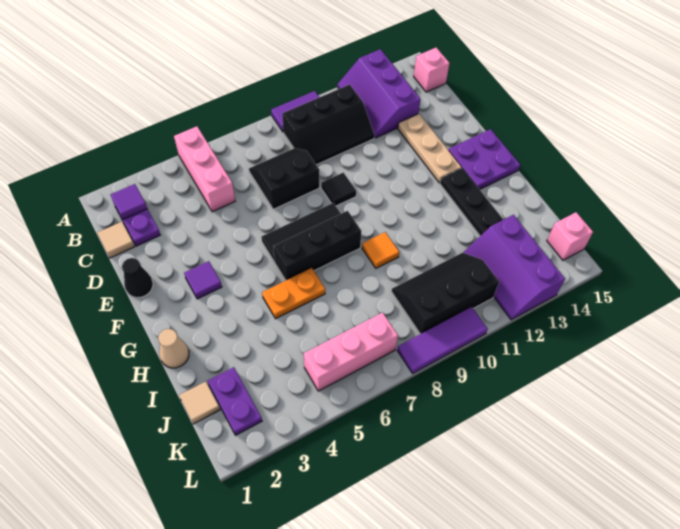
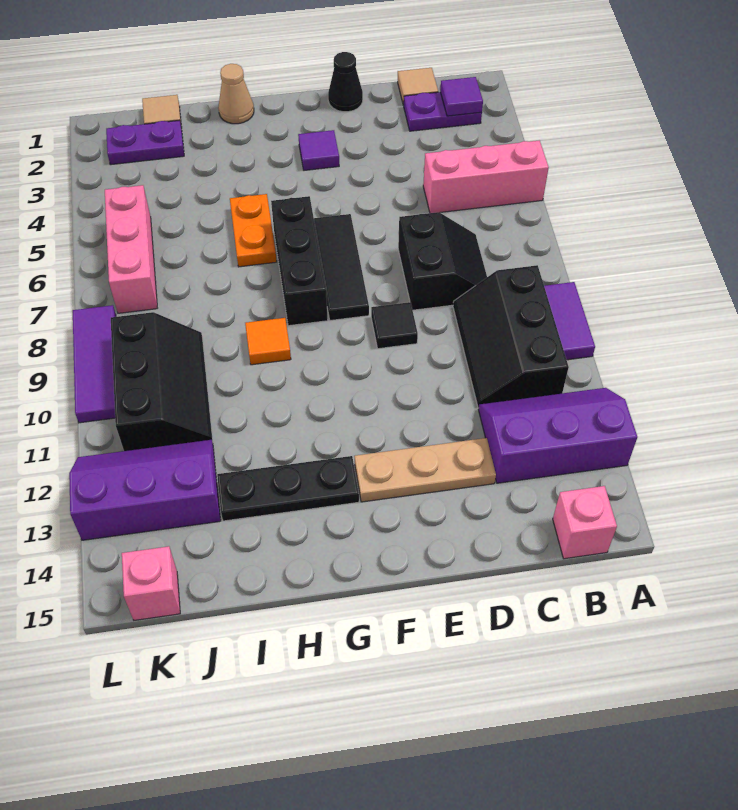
purple plate F14:G15 level 1 -> none

